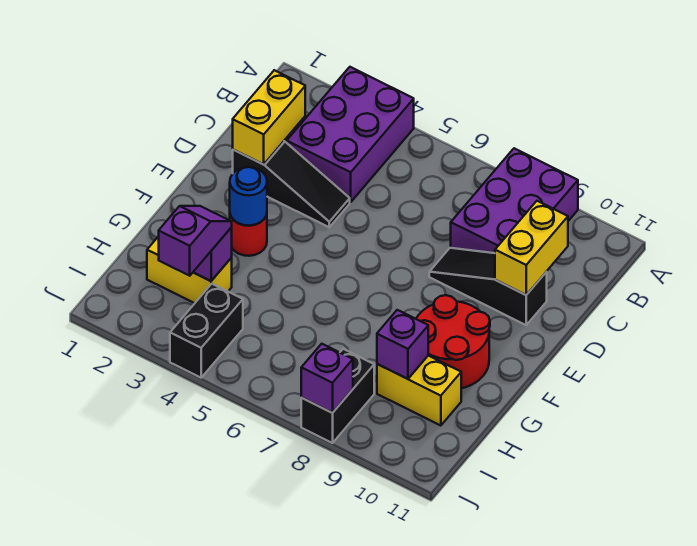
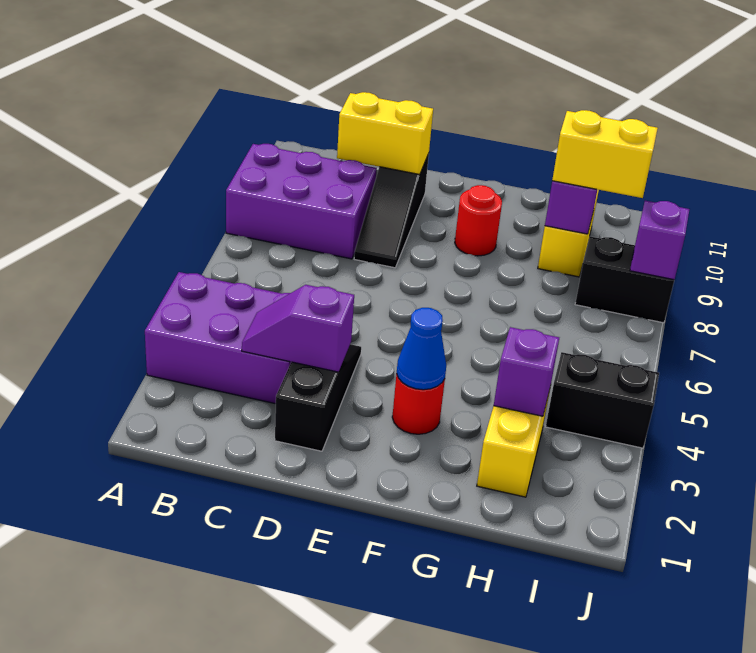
yellow brick C2:D2 level 2 -> yellow brick H9:I9 level 3
blue round brick F3 level 2 -> blue cone F3 level 2
red round brick F9:G10 level 1 -> red round brick F9 level 1
purple slope H3:I3 level 3 top I -> purple slope C3:D3 level 2 top D

